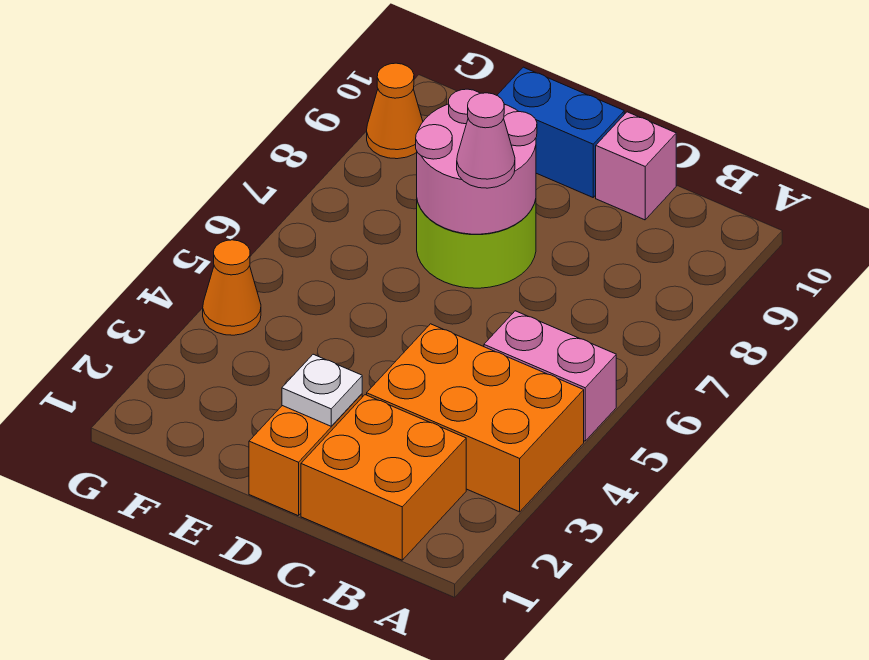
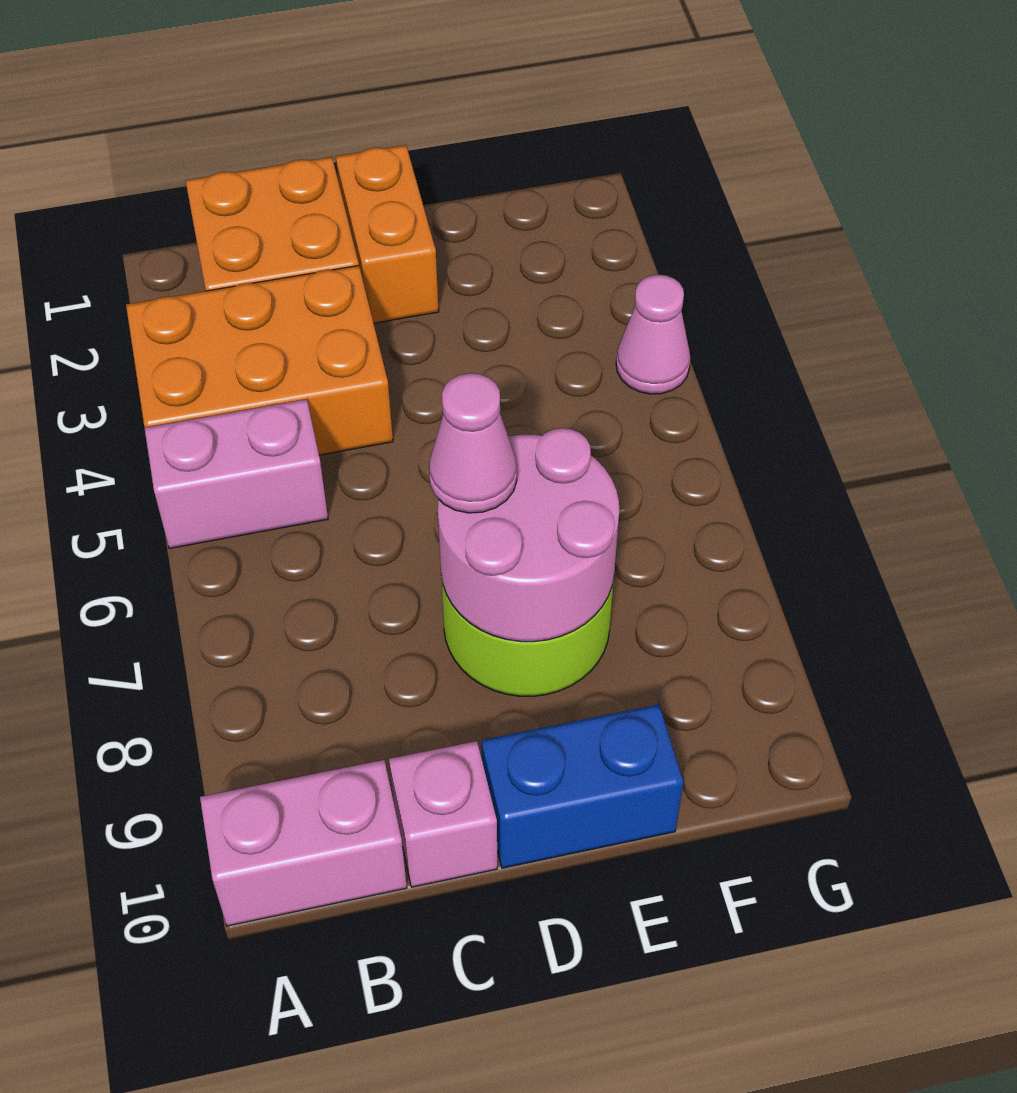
none -> pink brick A10:B10 level 1
white plate D2 level 2 -> none
orange cone G4 level 1 -> pink cone G4 level 1
orange cone G9 level 1 -> none

